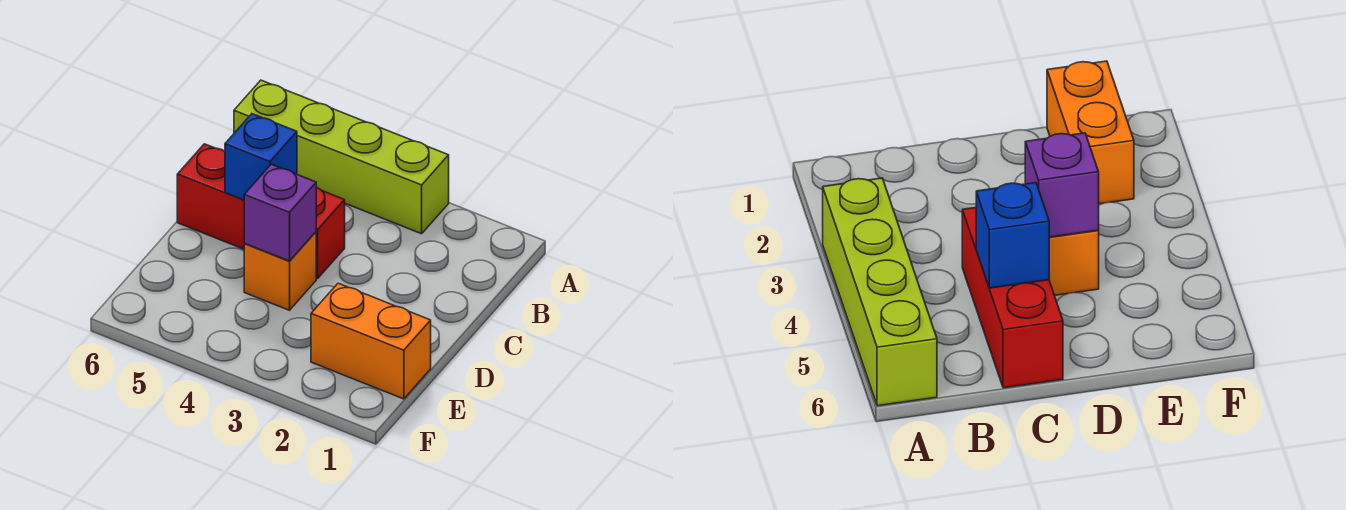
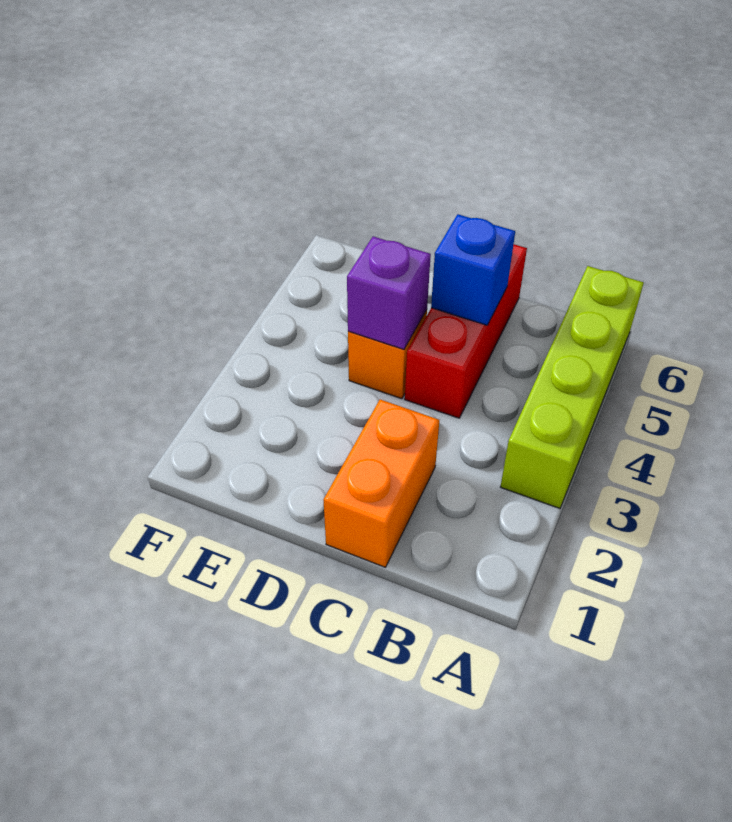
orange brick E1:E2 level 1 -> orange brick C1:C2 level 1

